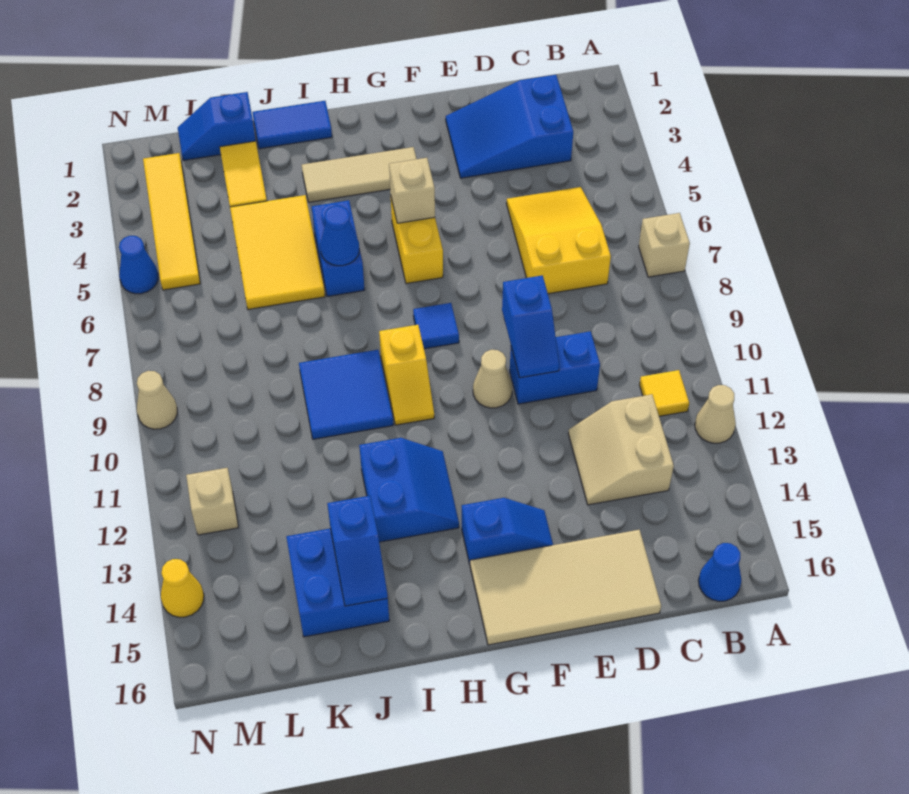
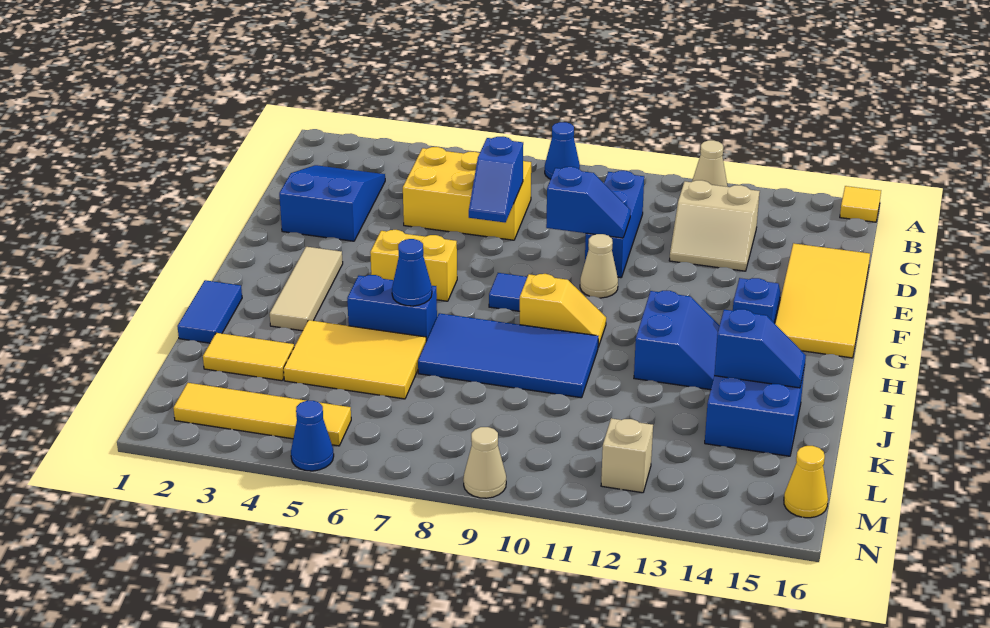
tan brick A7 level 1 -> none
yellow tile B11 level 1 -> yellow tile A16 level 1
blue cone B16 level 1 -> blue cone A8 level 1
blue slope C2:E3 level 1 top C -> blue slope C2:E3 level 1 top E
yellow slope C5:D7 level 1 top 7 -> yellow brick C5:D7 level 1
blue brick D10:E10 level 1 -> blue brick C10:E10 level 1
tan tile D15:G16 level 1 -> yellow tile D15:G16 level 1
tan brick G5 level 2 -> none
blue slope H12:I13 level 1 top I -> blue slope H12:I13 level 1 top 12
blue tile I9:J10 level 1 -> blue tile I7:J10 level 1
blue slope K1:L1 level 1 top K -> blue slope D7:E7 level 2 top D
yellow cone N14 level 1 -> yellow cone M16 level 1

